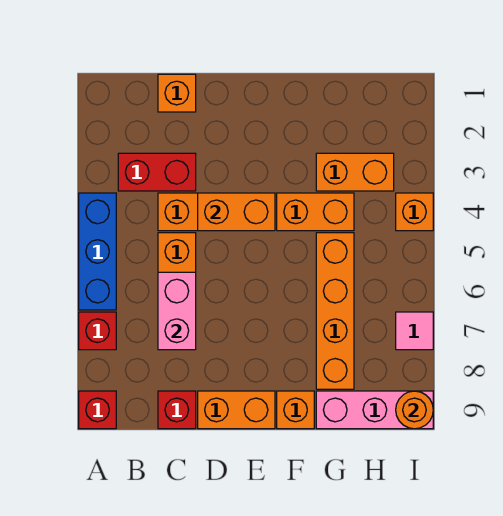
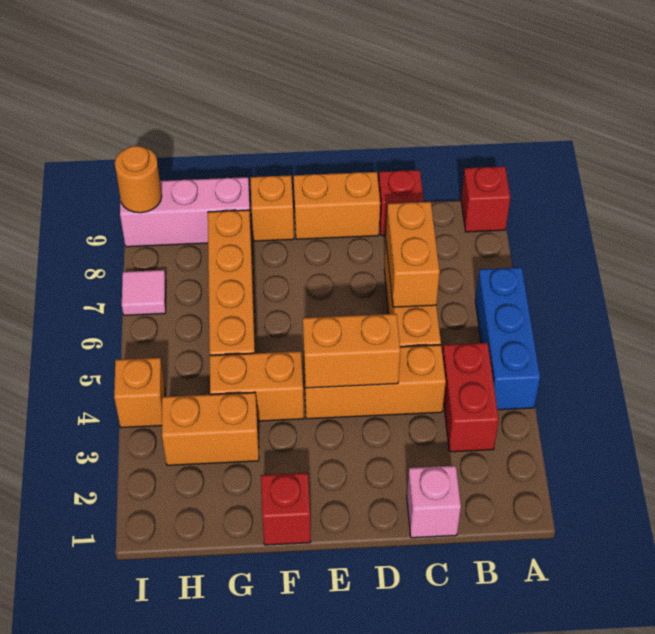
red brick A7 level 1 -> red brick F1 level 1
red brick B3:C3 level 1 -> red brick B3:B4 level 1
orange brick C1 level 1 -> pink brick C1 level 1
pink brick C6:C7 level 2 -> orange brick C6:C7 level 2

